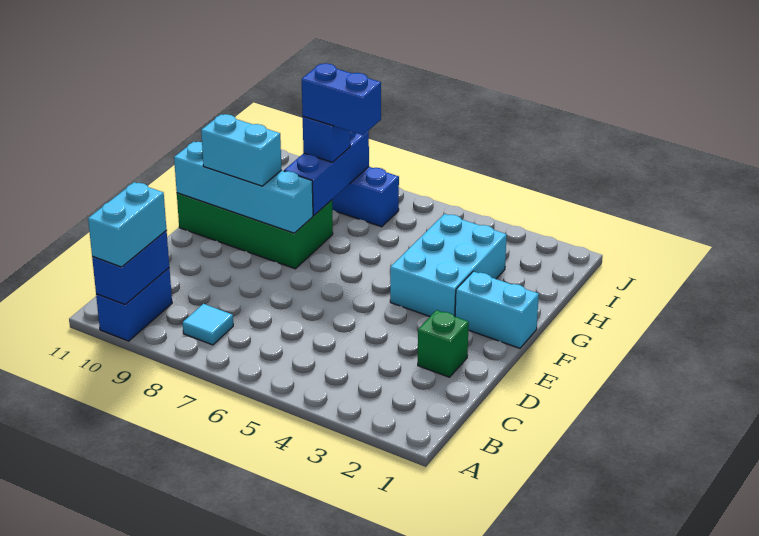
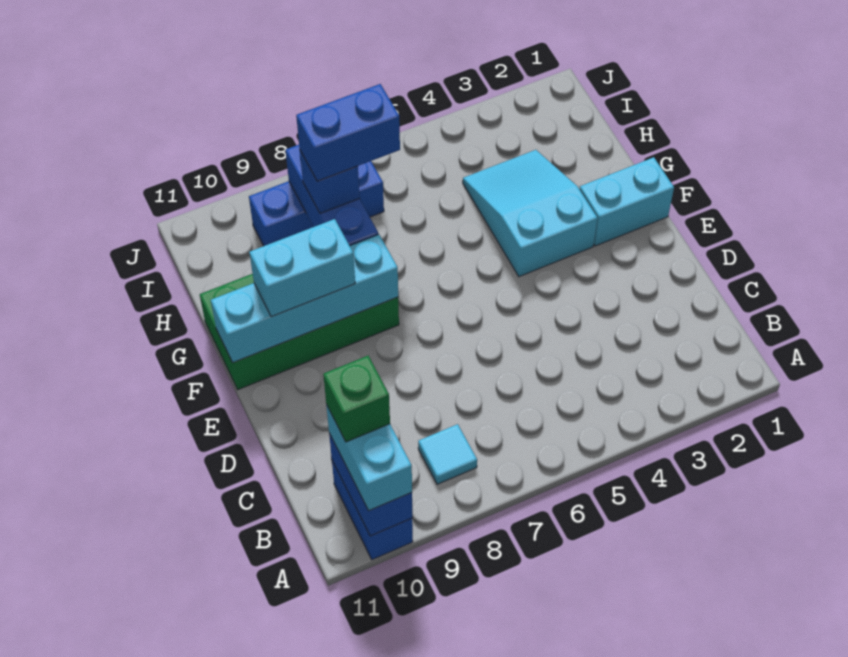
green brick D2 level 1 -> green brick B10 level 4
cyan brick F3:H4 level 1 -> cyan slope F3:H4 level 1 top F

